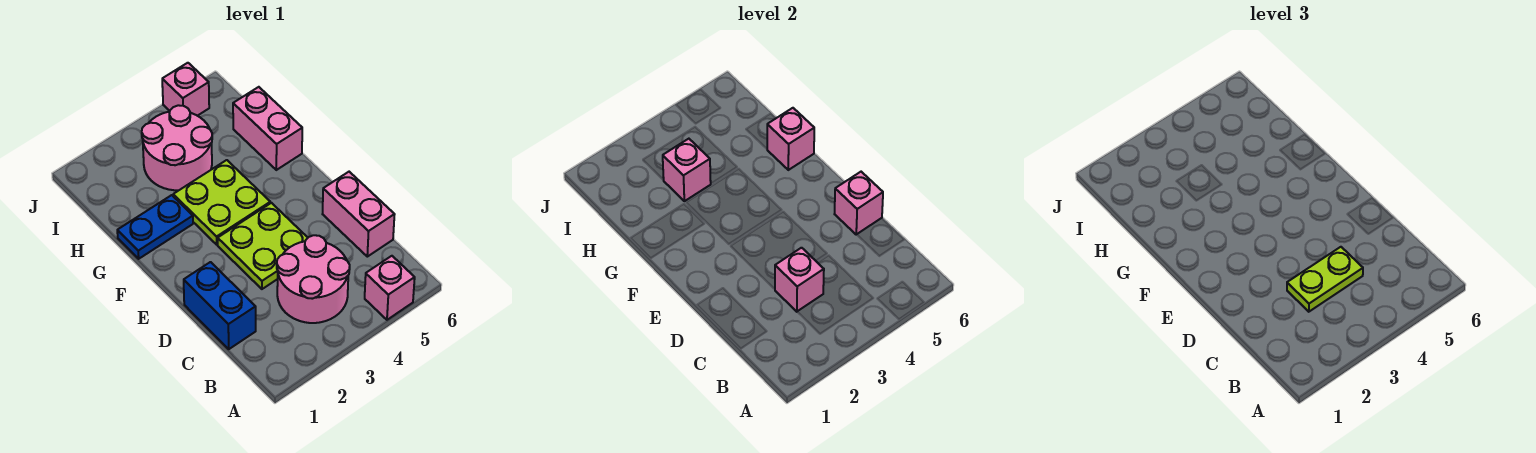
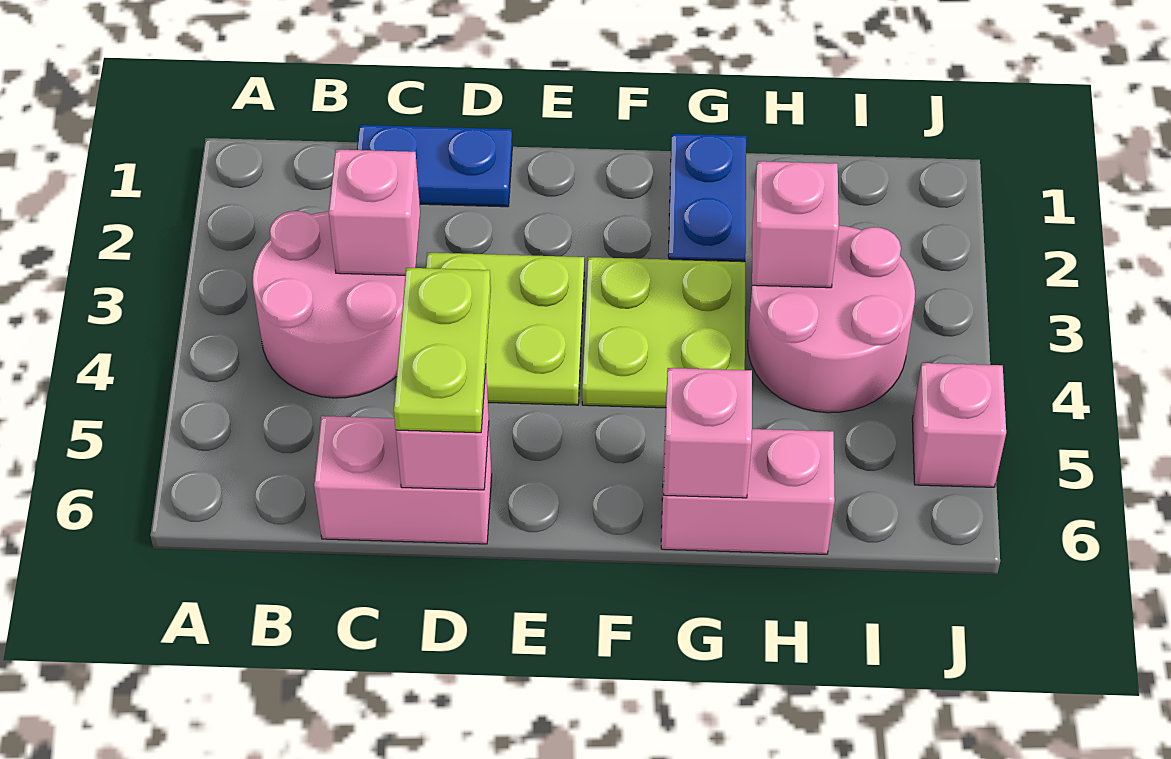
pink brick A5 level 1 -> none
blue brick C1:D1 level 1 -> blue plate C1:D1 level 1
lime plate C3:C4 level 3 -> lime plate D5:D6 level 3

